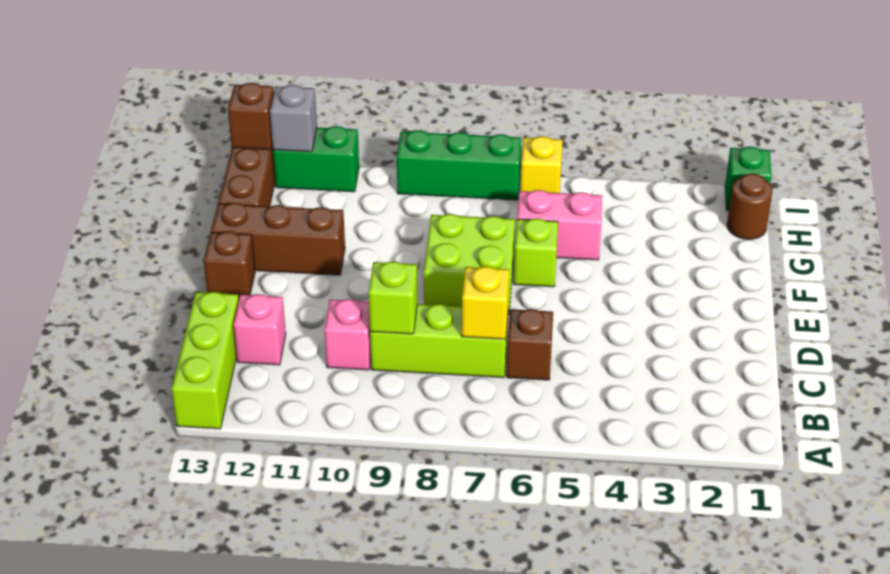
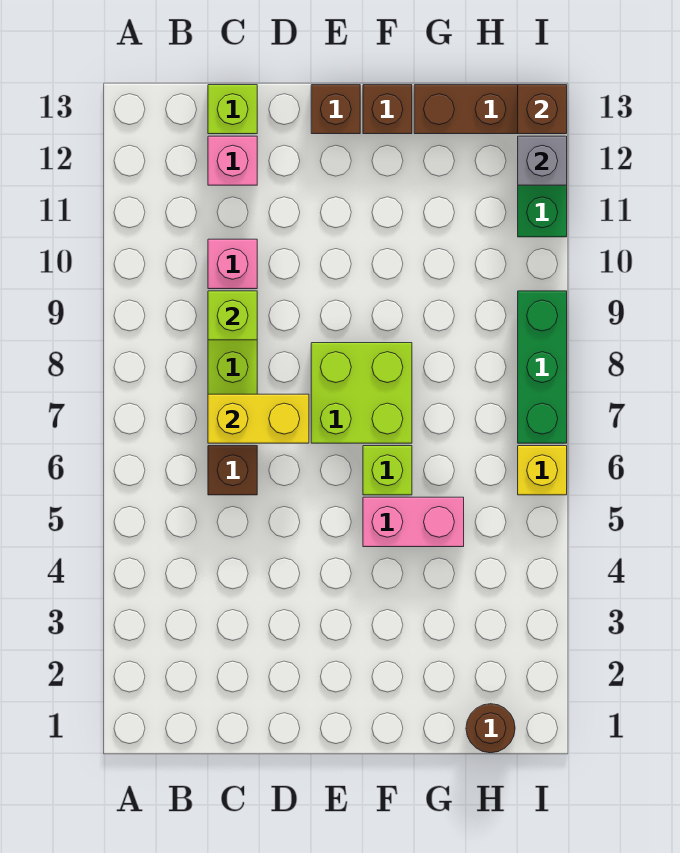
lime brick A13:C13 level 1 -> lime brick C13 level 1
yellow brick C7 level 2 -> yellow brick C7:D7 level 2
brown brick F11:F13 level 1 -> brown brick F13 level 1
pink brick G5:G6 level 1 -> pink brick F5:G5 level 1
green brick I1 level 1 -> none

